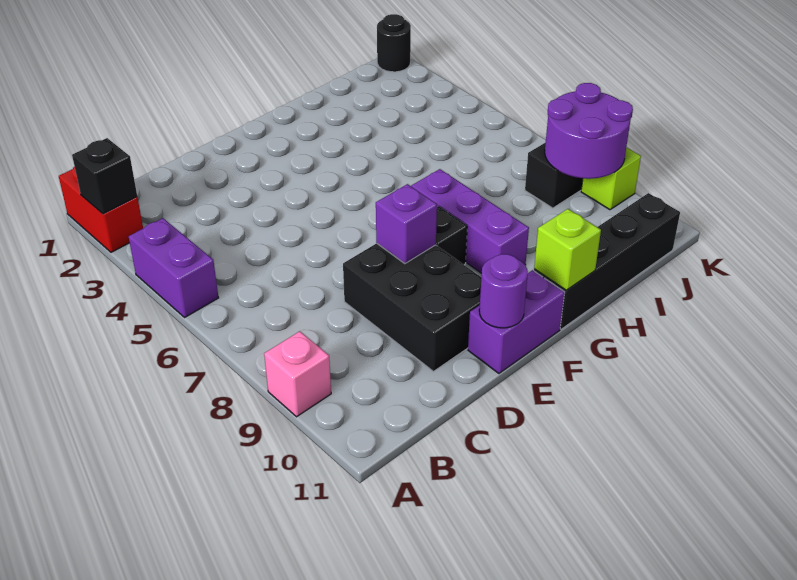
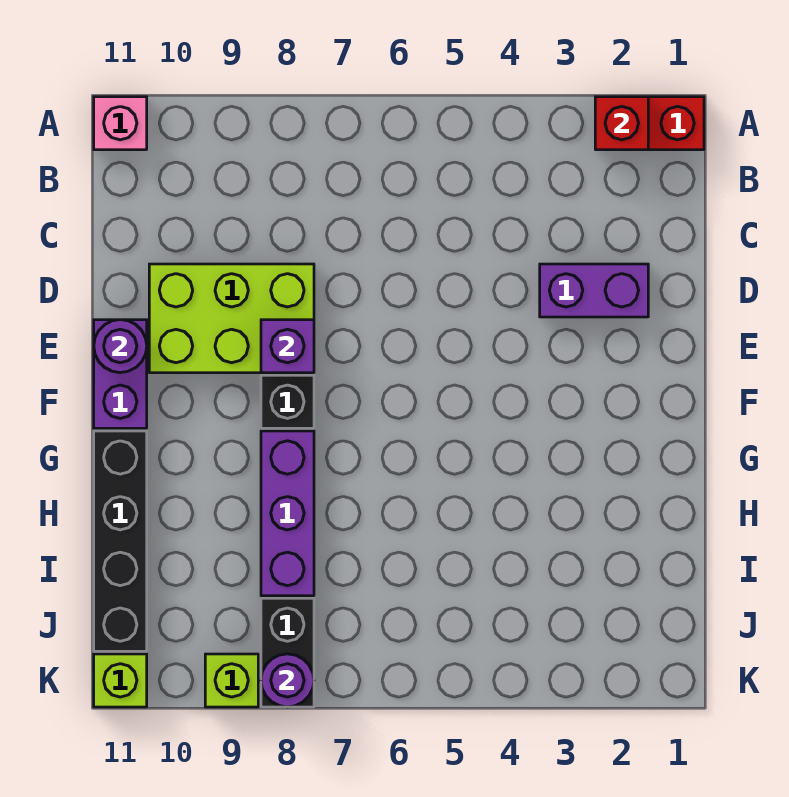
black brick A2 level 2 -> red brick A2 level 2
purple brick A4:A5 level 1 -> purple brick D2:D3 level 1
pink brick A9 level 1 -> pink brick A11 level 1
black brick D8:E10 level 1 -> lime brick D8:E10 level 1
purple brick G7:G9 level 1 -> purple brick G8:I8 level 1
lime brick G11 level 2 -> lime brick K11 level 1
purple round brick J8:K9 level 2 -> purple round brick K8 level 2
black round brick K1 level 1 -> none

